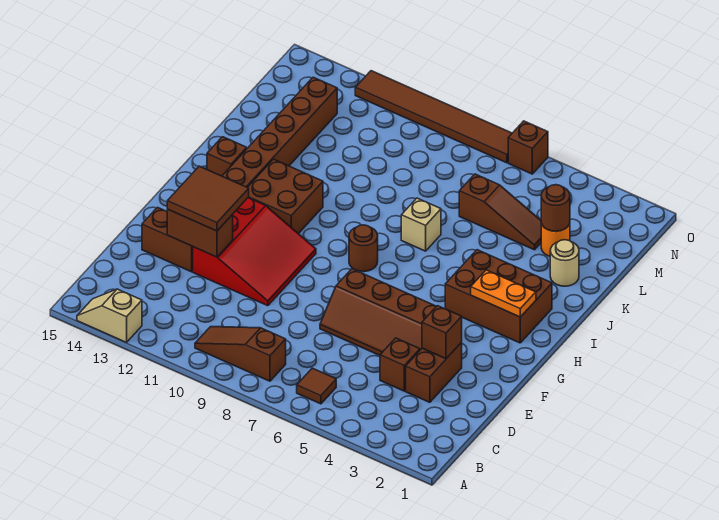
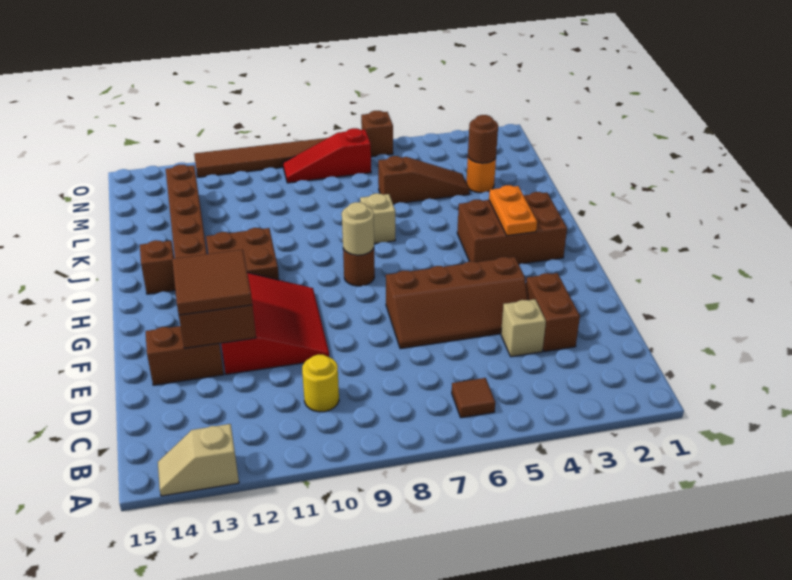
brown slope B8:B10 level 1 top 8 -> none
none -> yellow round brick C10 level 1
brown brick D4 level 1 -> tan brick D4 level 1
brown brick E3 level 2 -> none
orange plate H2:H3 level 2 -> orange plate H3:I3 level 2
tan round brick K2 level 1 -> tan round brick H8 level 2
none -> red slope N7:N9 level 1 top 7

